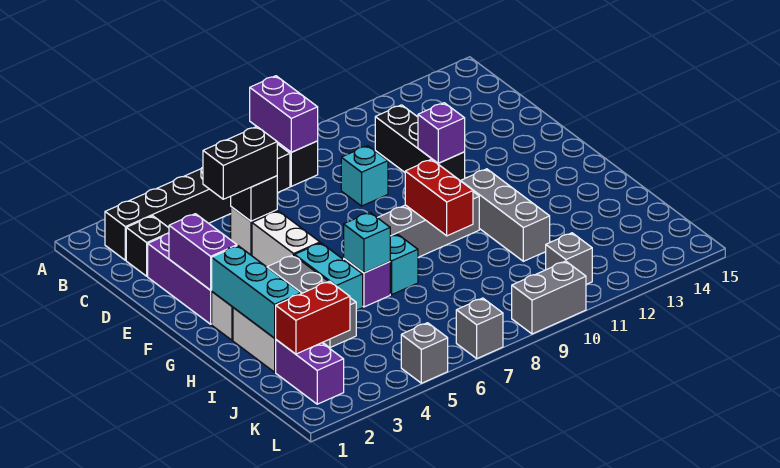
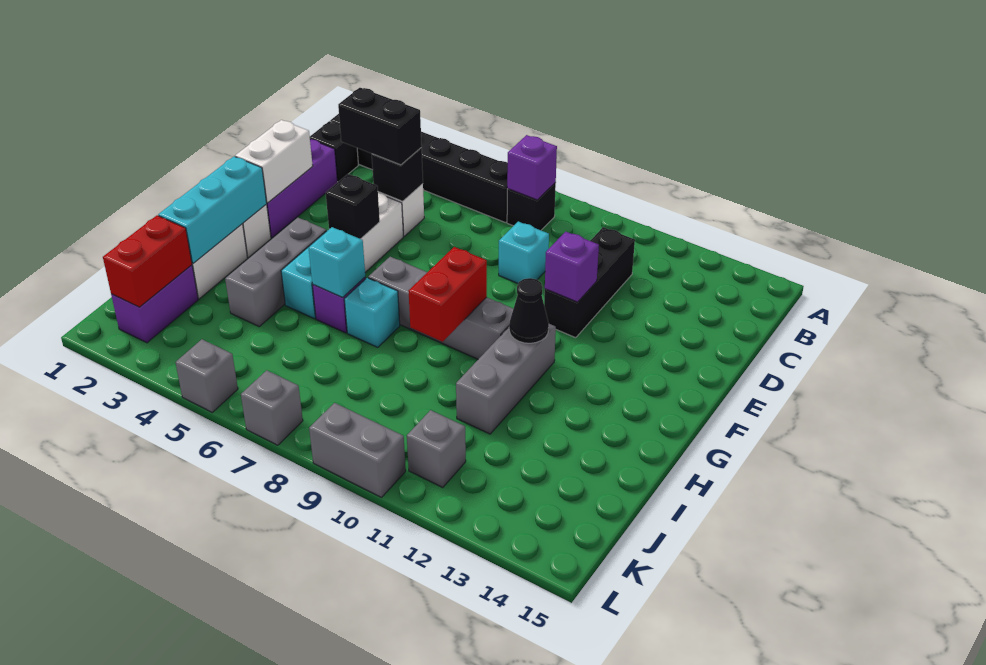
purple brick A8:B8 level 2 -> purple brick B8 level 2
purple brick E2:F2 level 2 -> white brick E2:F2 level 2
none -> black brick F5 level 2
none -> black cone G11 level 2
red brick J2:J3 level 2 -> red brick J2:K2 level 2

